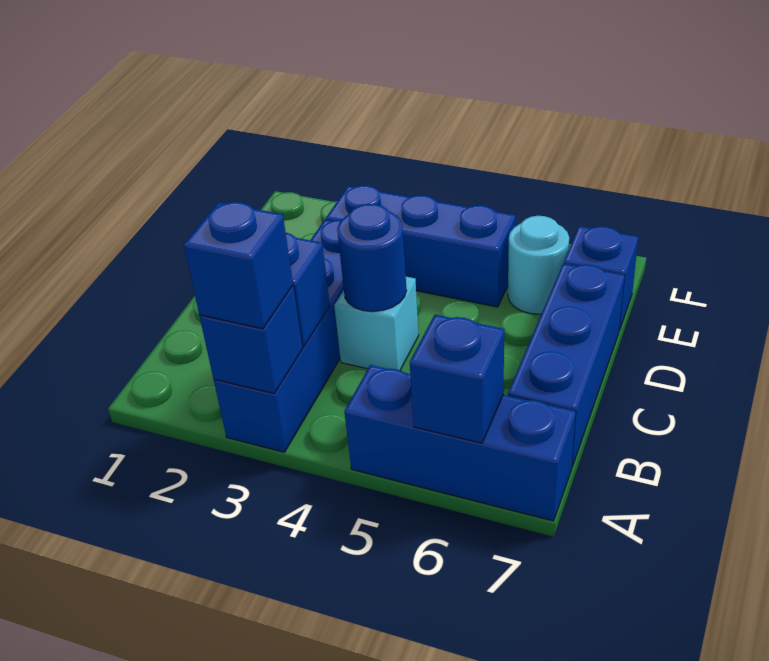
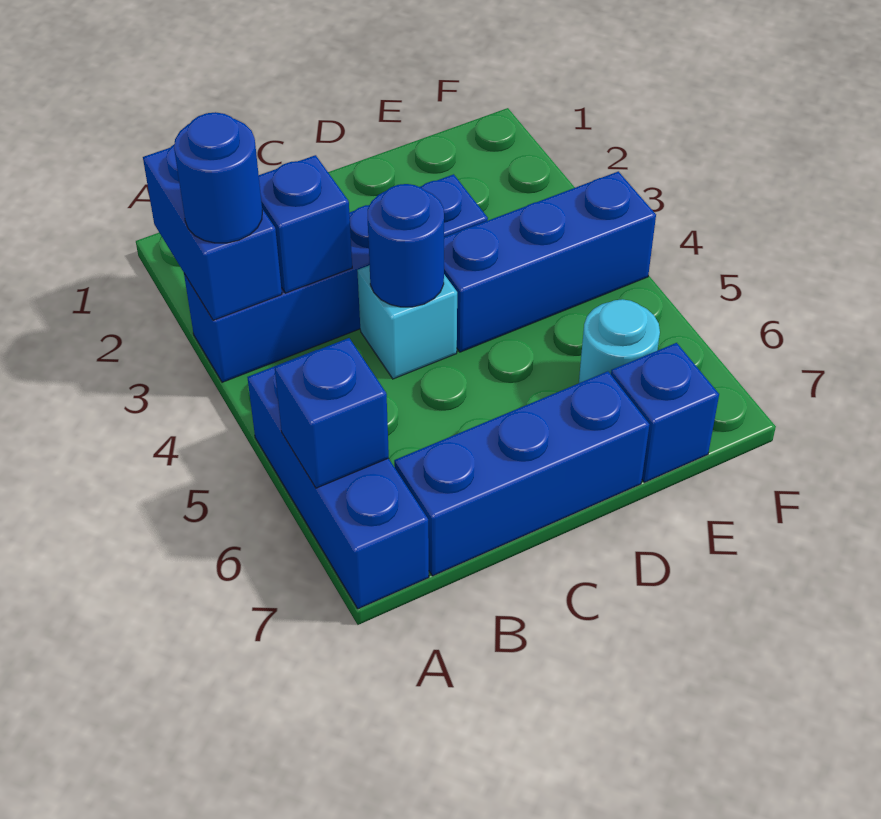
blue brick A3 level 2 -> blue brick A2:A3 level 2
blue brick A3 level 3 -> blue round brick A3 level 3
blue brick E3:E5 level 1 -> blue brick D4:F4 level 1

